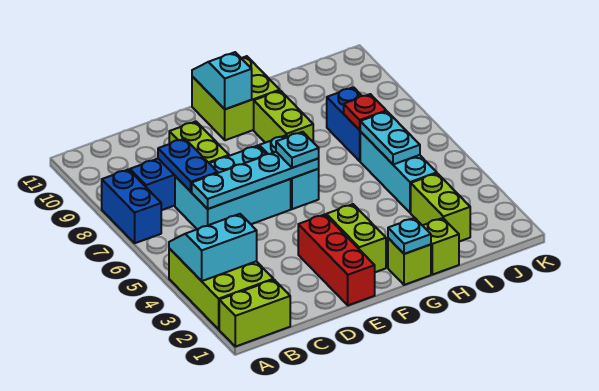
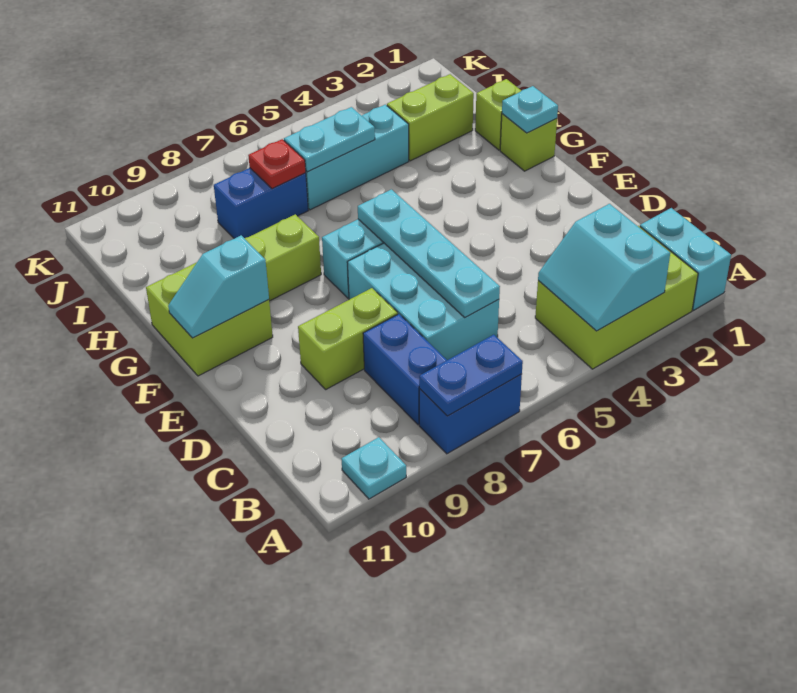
lime brick A1:B1 level 1 -> cyan brick A1:B1 level 1
blue plate C7:C8 level 2 -> blue plate A7:A8 level 2
red brick E1:E3 level 1 -> none
lime brick F2:F3 level 1 -> none
cyan plate F6 level 3 -> cyan plate A10 level 1

